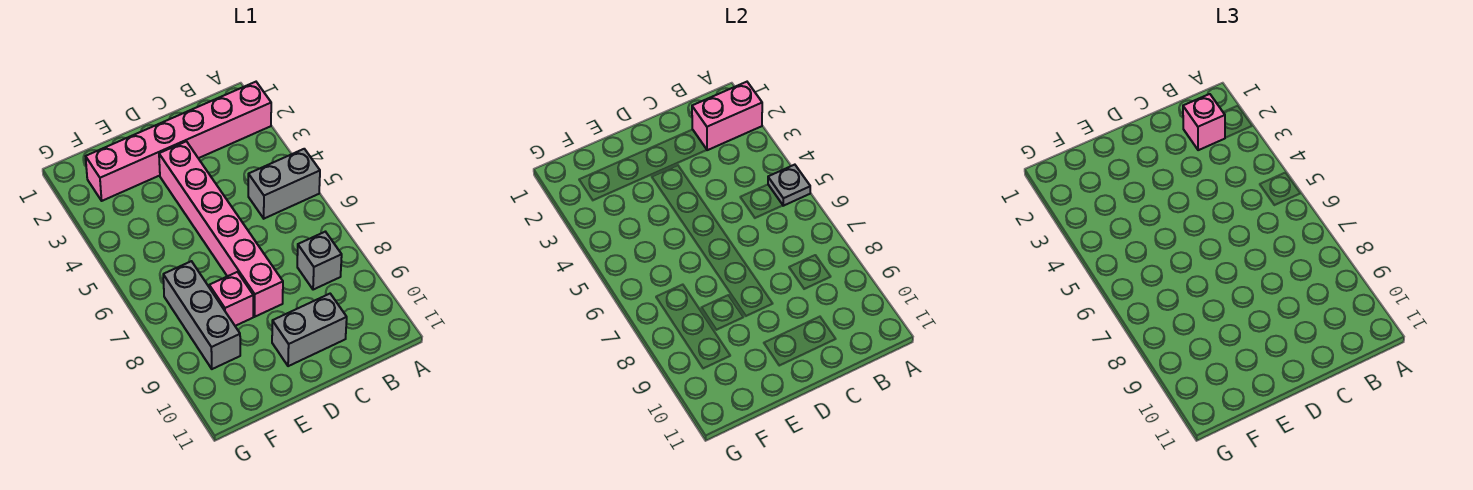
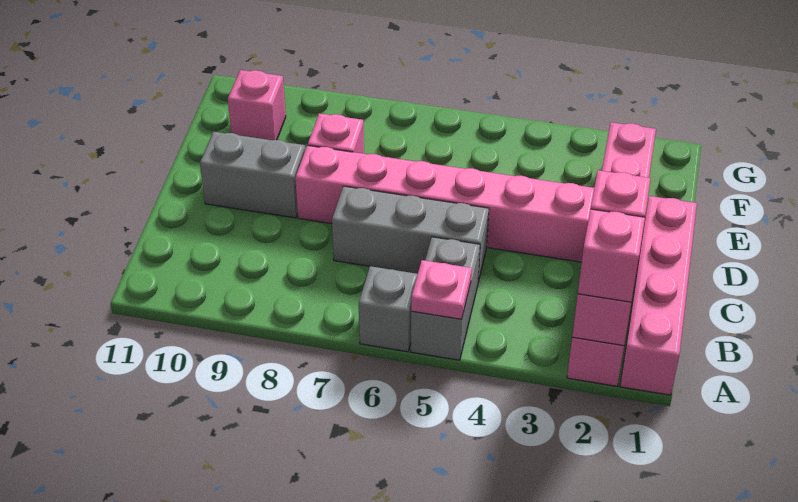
none -> pink brick A1:D1 level 1
none -> pink brick A2 level 3
grey plate A5 level 2 -> pink plate A5 level 2
grey brick B8 level 1 -> grey brick A6 level 1
grey brick C10:D10 level 1 -> grey brick D9:D10 level 1
grey brick F7:F9 level 1 -> grey brick C5:C7 level 1
none -> pink brick F10 level 1

